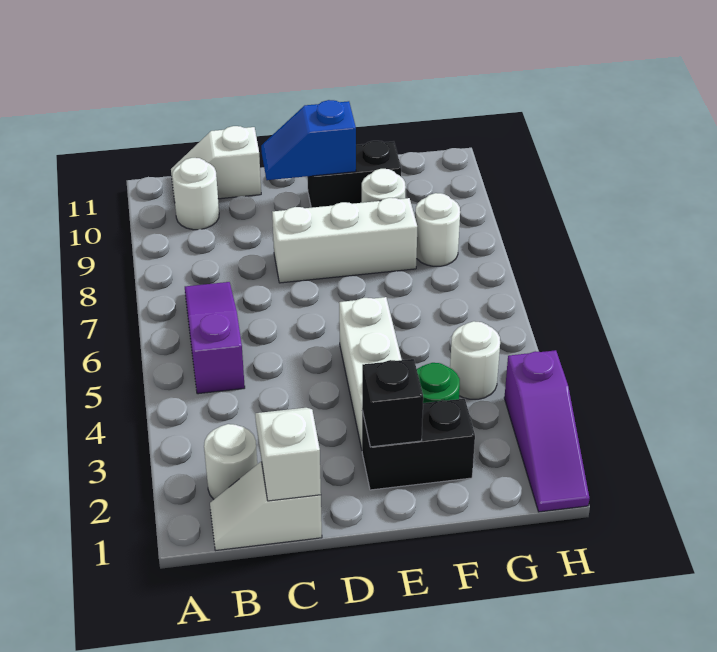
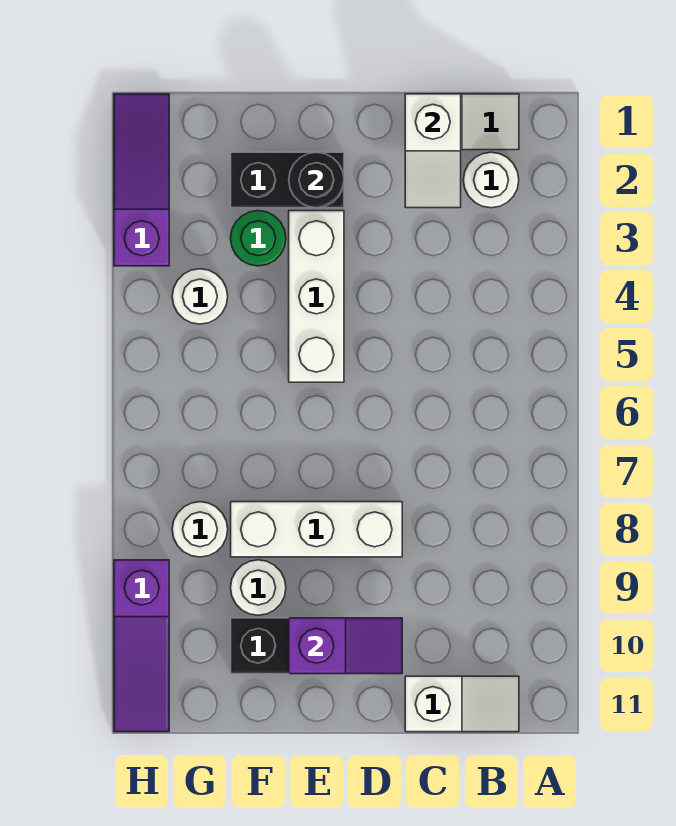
purple slope B5:B7 level 1 top 5 -> purple slope H9:H11 level 1 top 9
white round brick B10 level 1 -> none
blue slope D10:E10 level 2 top E -> purple slope D10:E10 level 2 top E
black brick E2 level 2 -> black round brick E2 level 2

